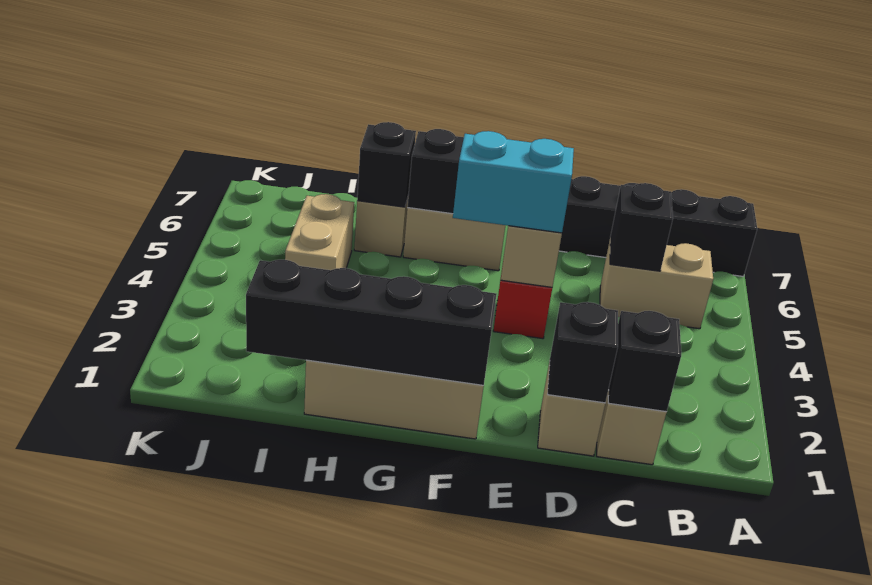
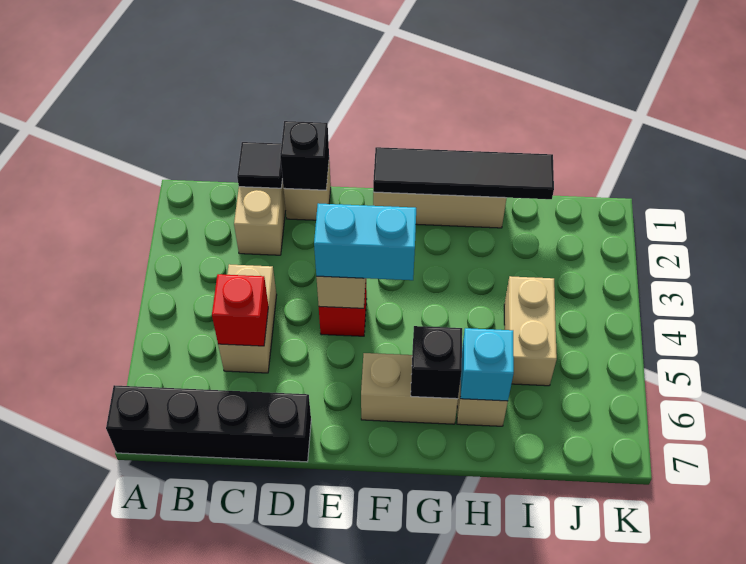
tan brick B5:C5 level 1 -> tan brick C4:C5 level 1
black brick C1 level 2 -> black tile C1 level 2
black brick C5 level 2 -> red brick C5 level 2
black brick F1:I1 level 2 -> black tile F1:I1 level 2
black brick H6 level 2 -> cyan brick H6 level 2

